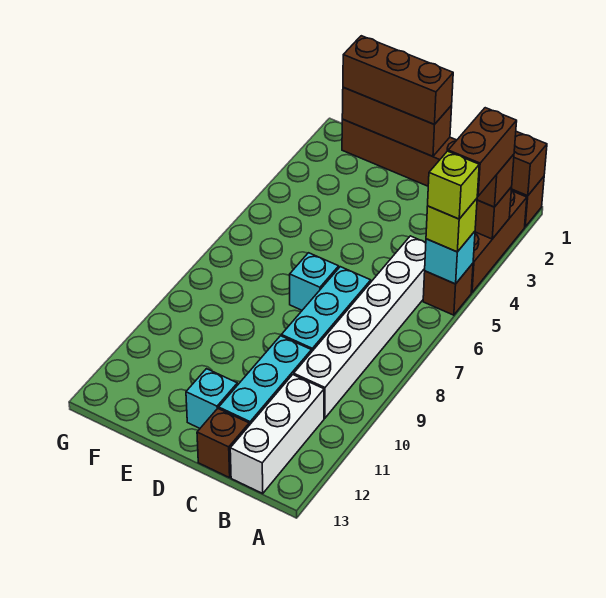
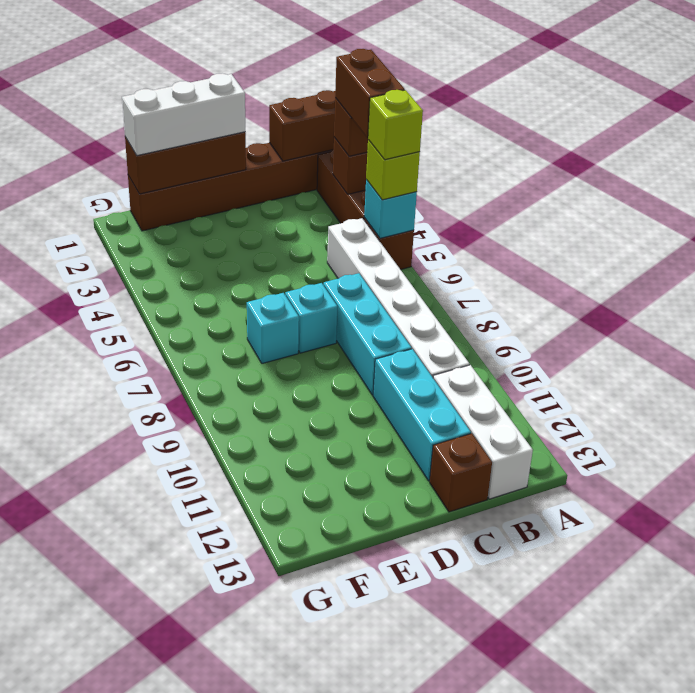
brown brick D1:F1 level 3 -> white brick D1:F1 level 3
cyan brick D12 level 1 -> cyan brick E7 level 1

